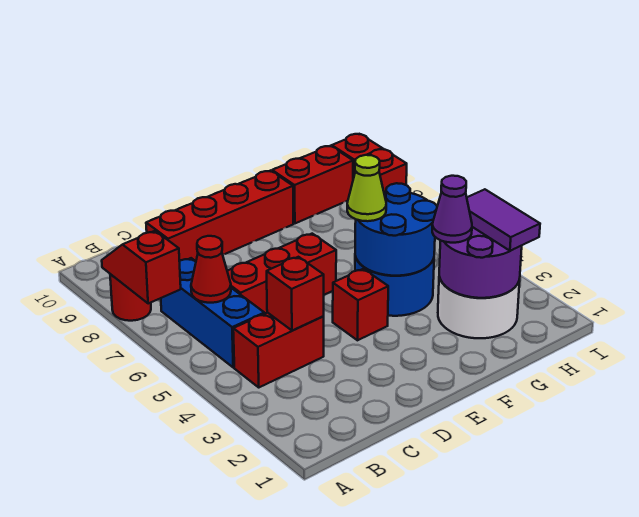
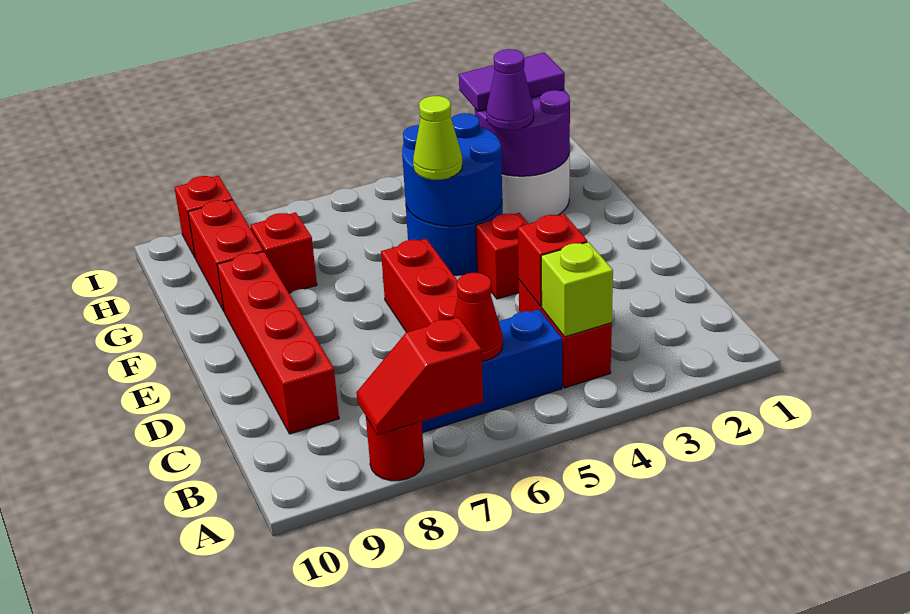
none -> lime brick B4 level 2
red brick I8 level 1 -> red brick G8 level 1

